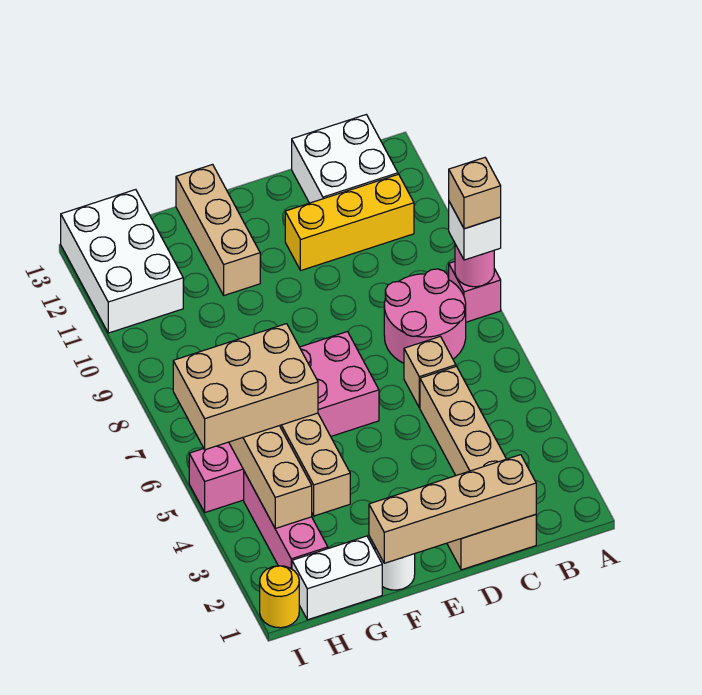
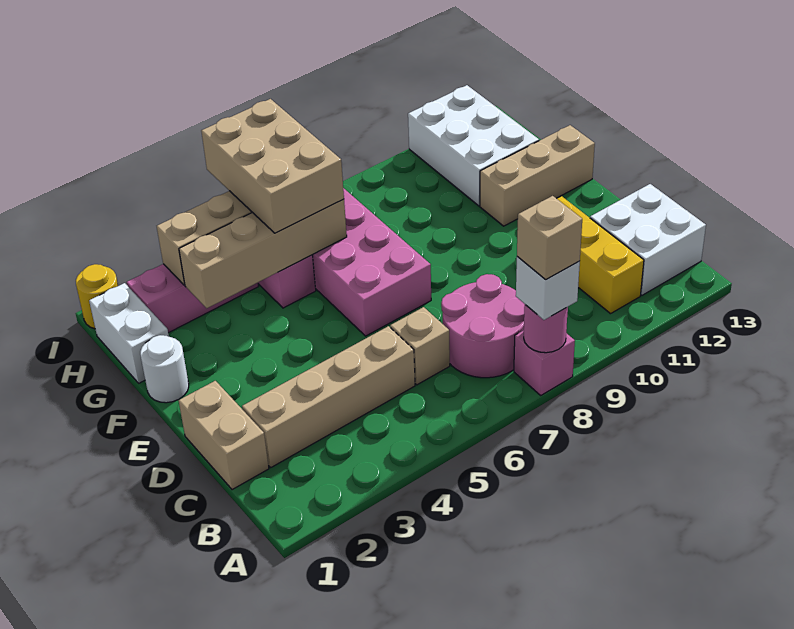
tan brick C1:F1 level 2 -> none
white brick H11:I13 level 1 -> white brick G11:I12 level 1

